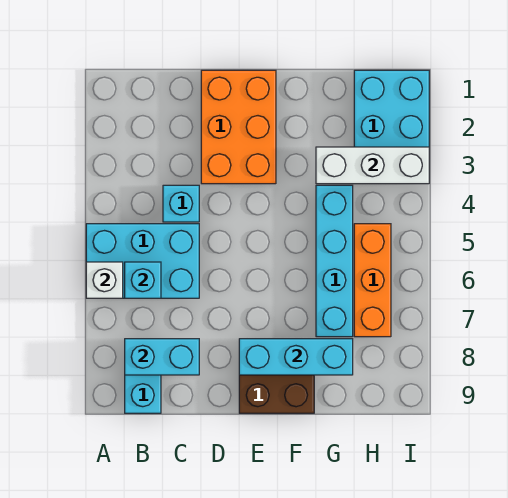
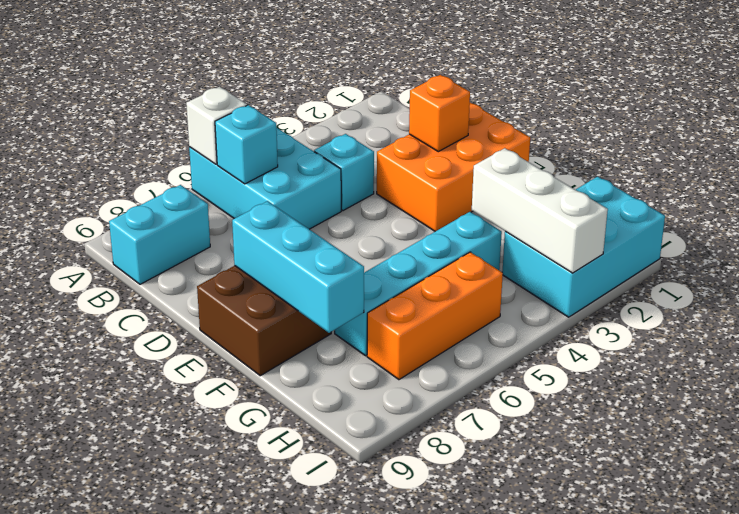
cyan brick B8:C8 level 2 -> none
none -> orange brick D2 level 2

